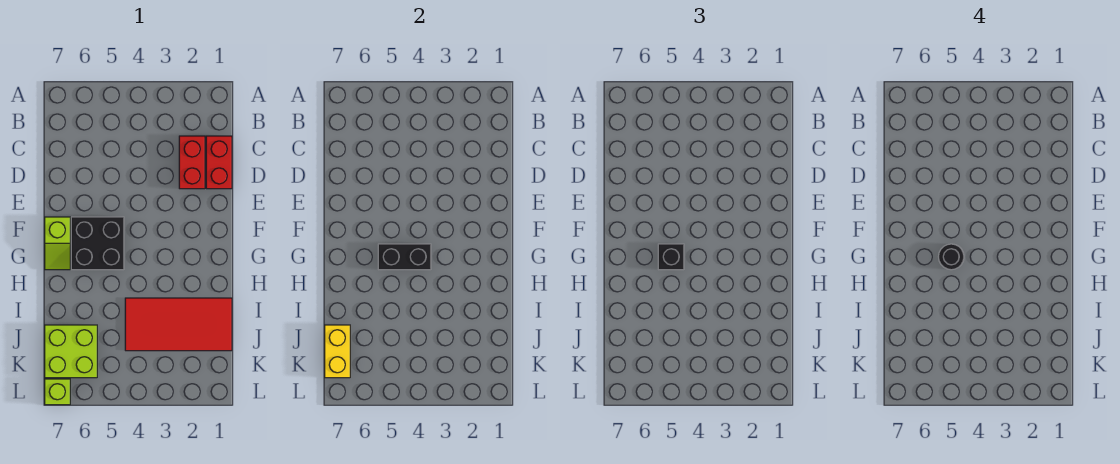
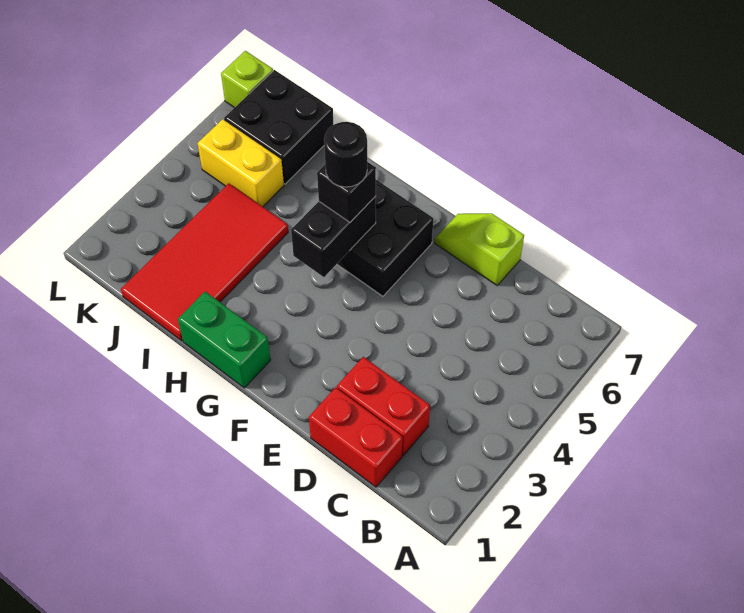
lime slope F7:G7 level 1 top F -> lime slope D7:E7 level 1 top D
none -> green brick G1:H1 level 1
lime brick J6:K7 level 1 -> black brick J6:K7 level 1
yellow brick J7:K7 level 2 -> yellow brick J5:K5 level 1

